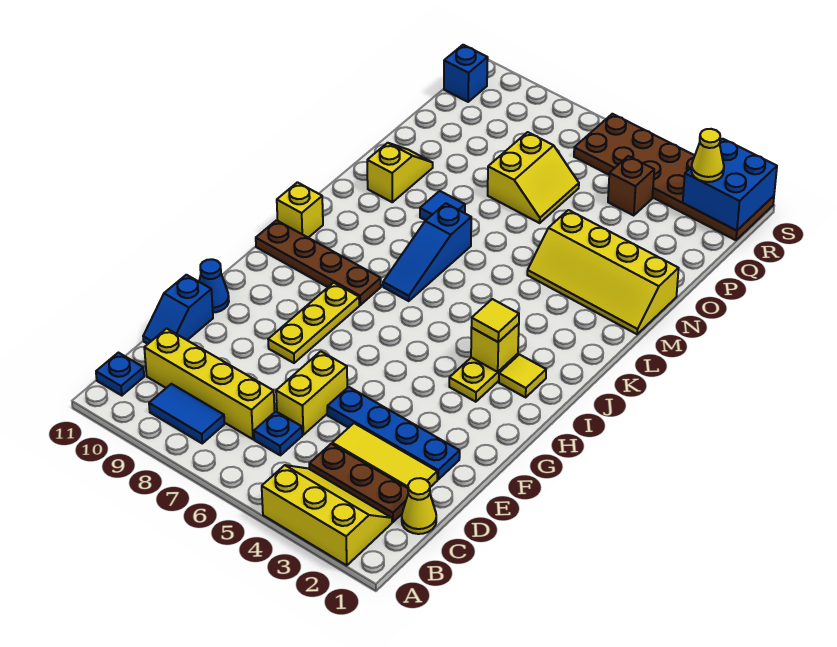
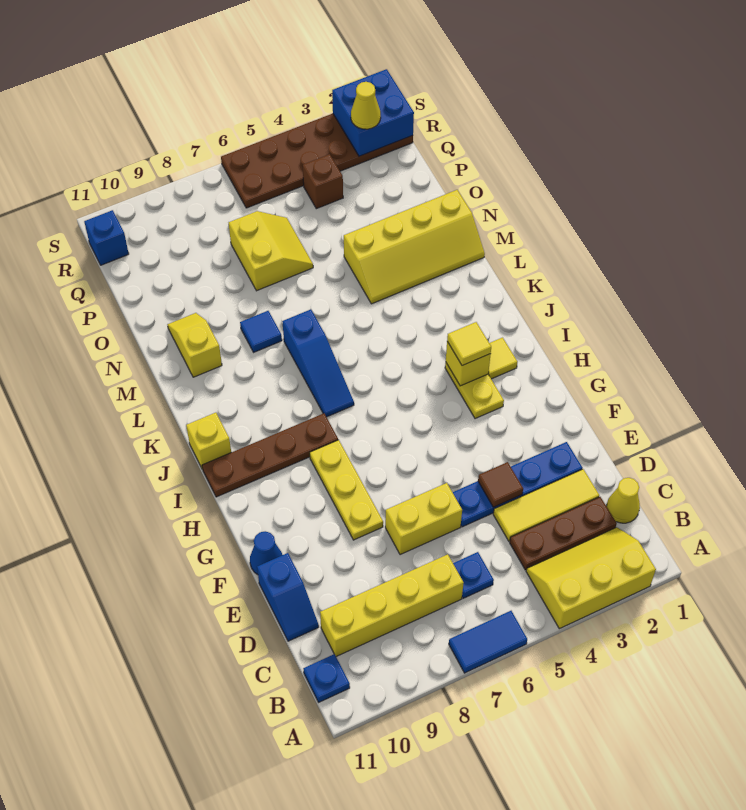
blue tile B8:B9 level 1 -> blue tile A6:A7 level 1
yellow brick D6:E6 level 1 -> yellow brick E6:E7 level 1
none -> brown tile E4 level 2

